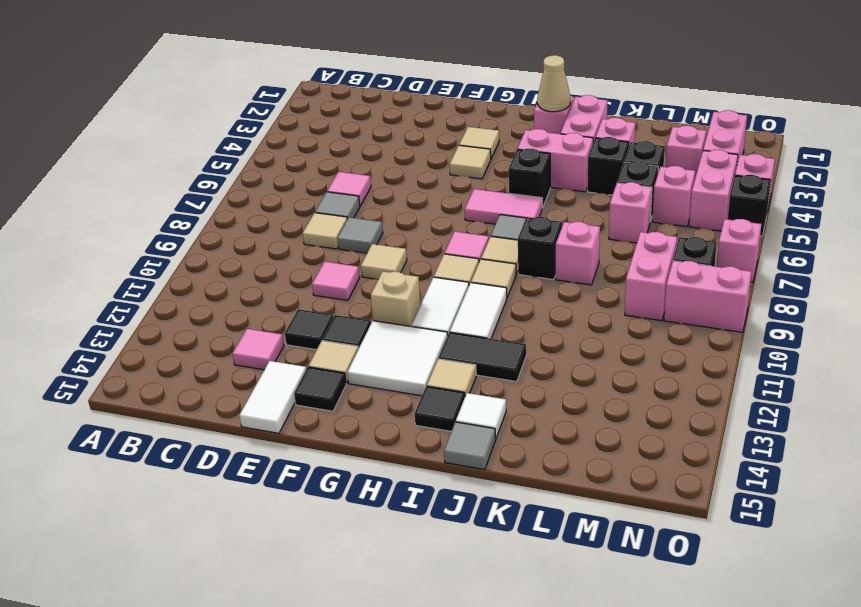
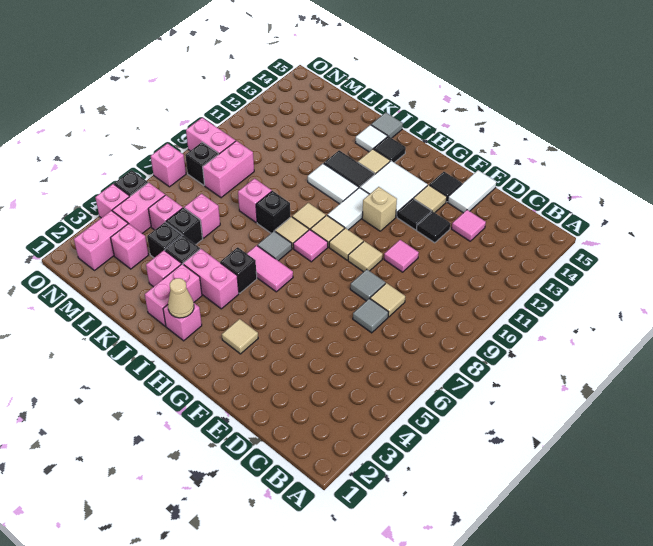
pink tile D6 level 1 -> none
tan tile G4 level 1 -> tan tile G9 level 1
white tile I10:I11 level 1 -> white tile I11:J11 level 1

